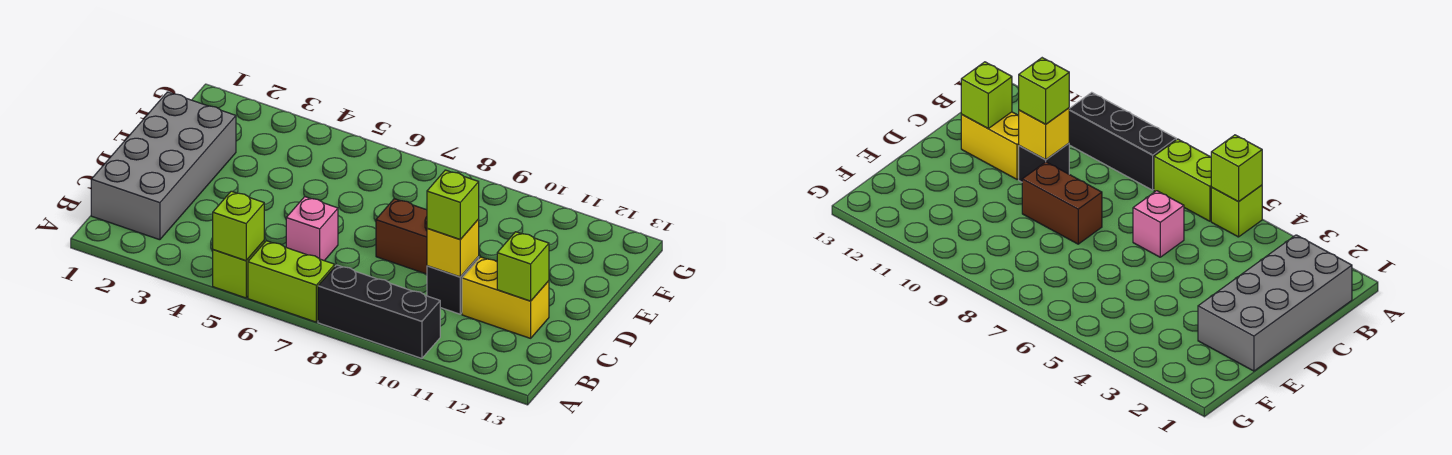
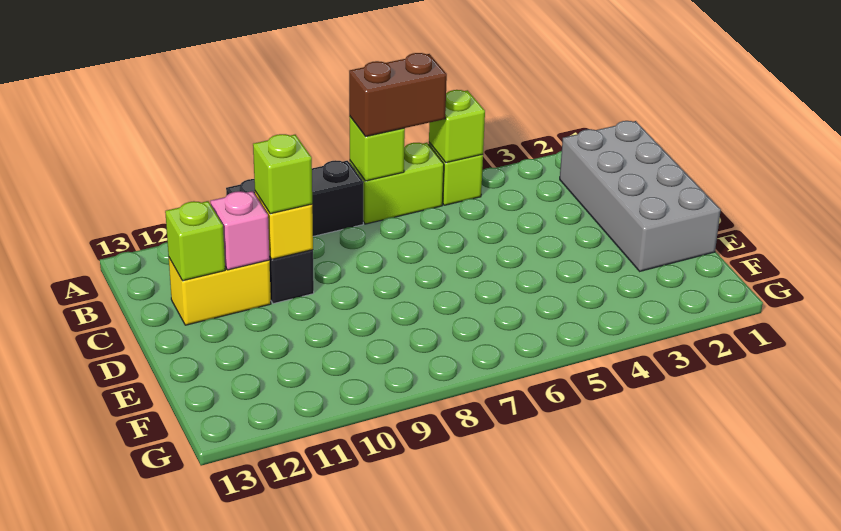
none -> lime brick A7 level 2
pink brick C6 level 1 -> pink brick C11 level 2
brown brick D8:D9 level 1 -> brown brick A6:A7 level 3

